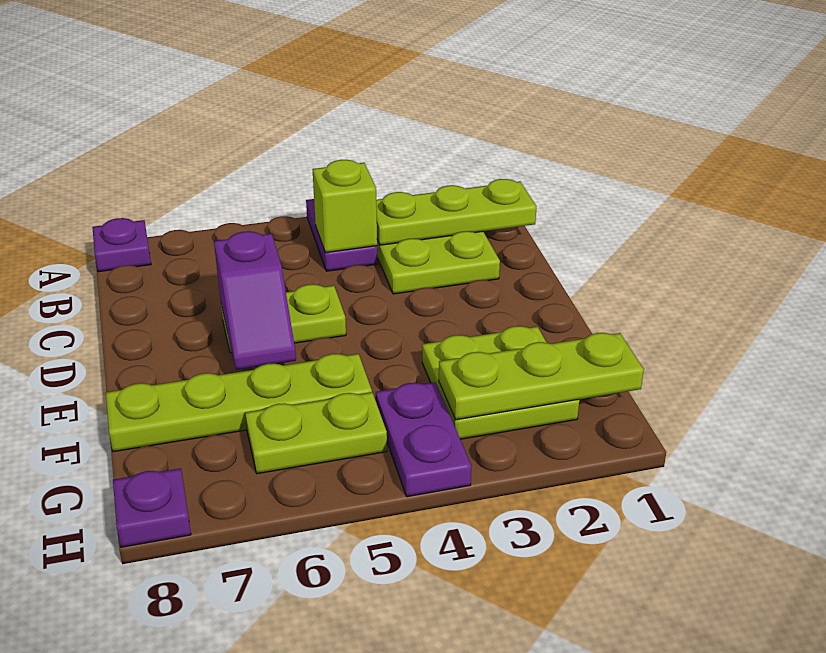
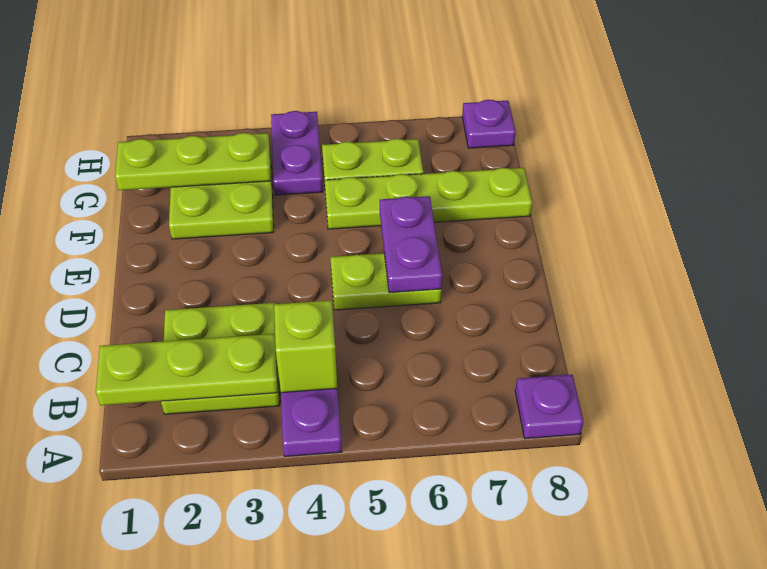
purple slope D6:E6 level 2 top D -> purple plate D6:E6 level 2

